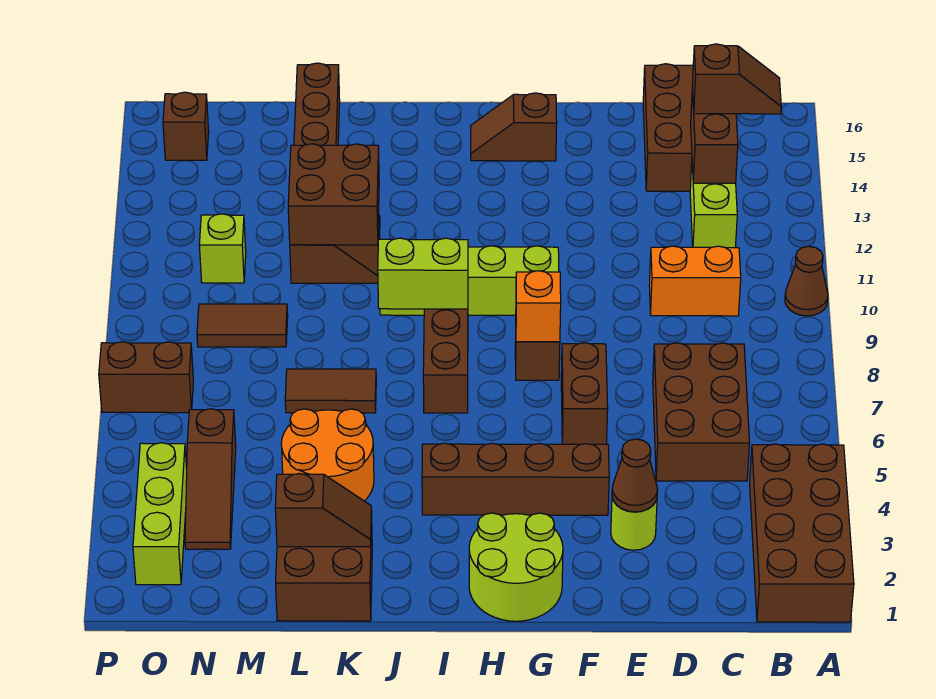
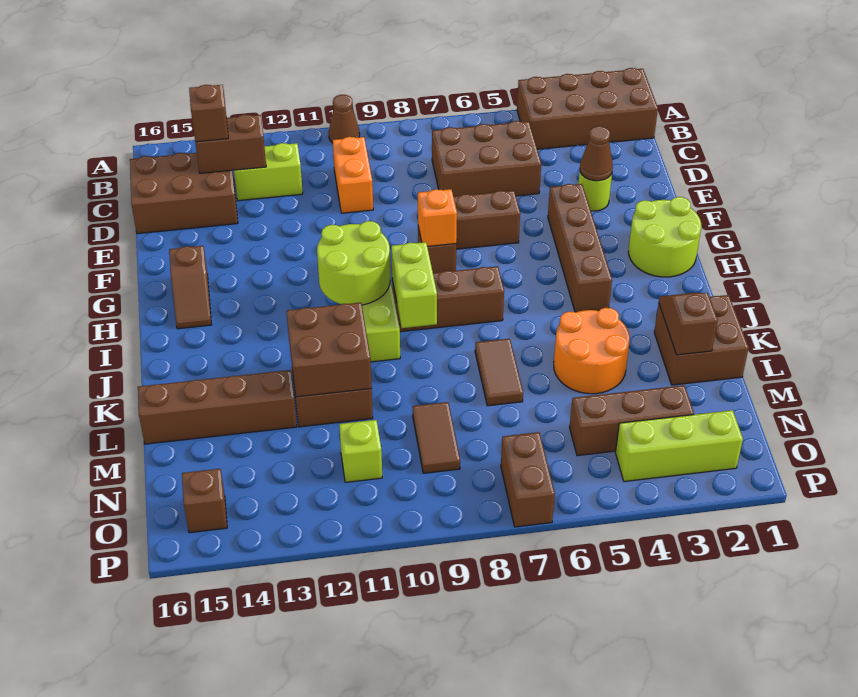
none -> lime round brick H10:I11 level 2
brown slope N3:N5 level 1 top 5 -> brown brick N3:N5 level 1

